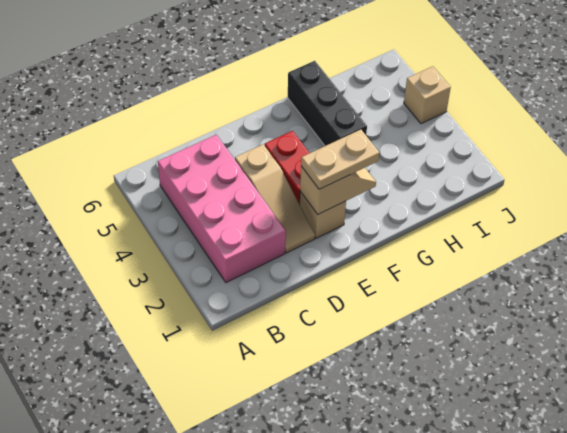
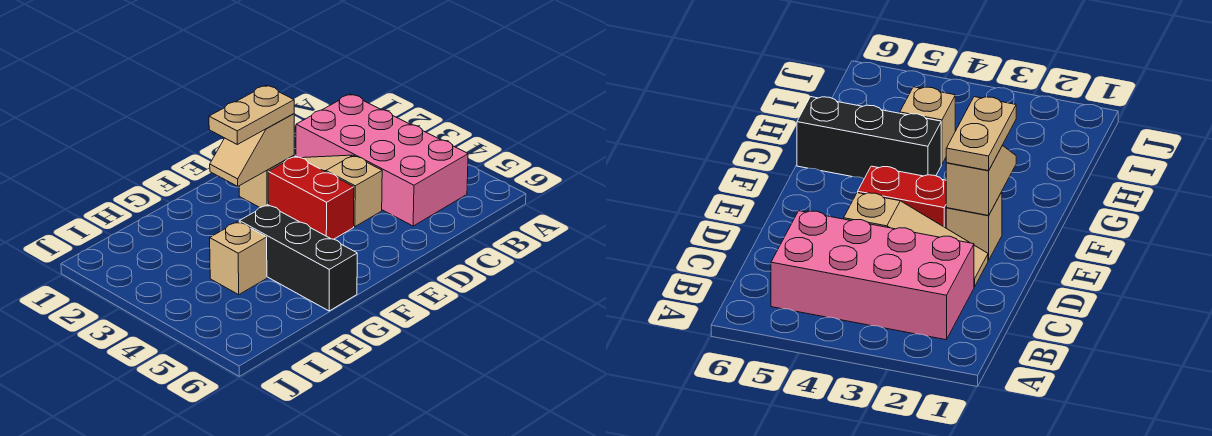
tan brick J4 level 1 -> tan brick H4 level 1

